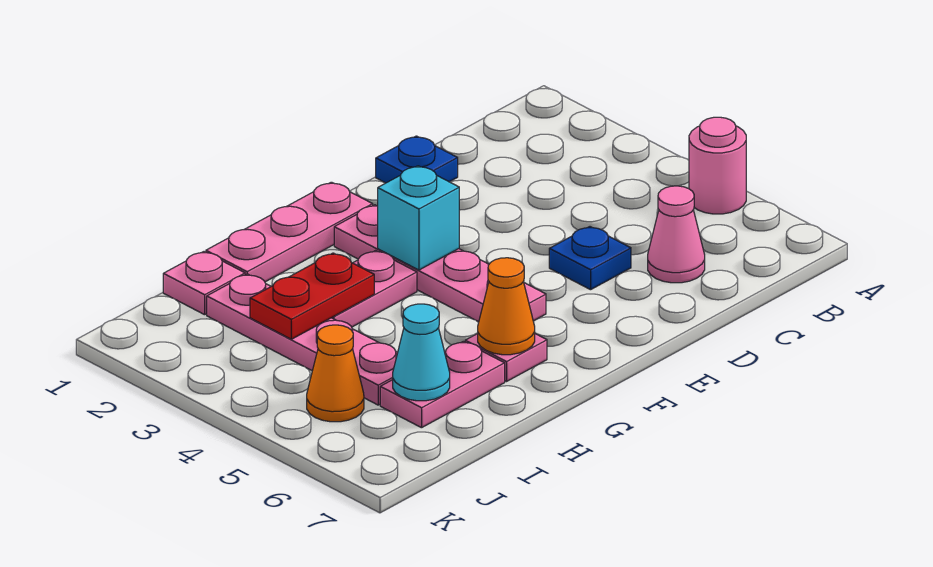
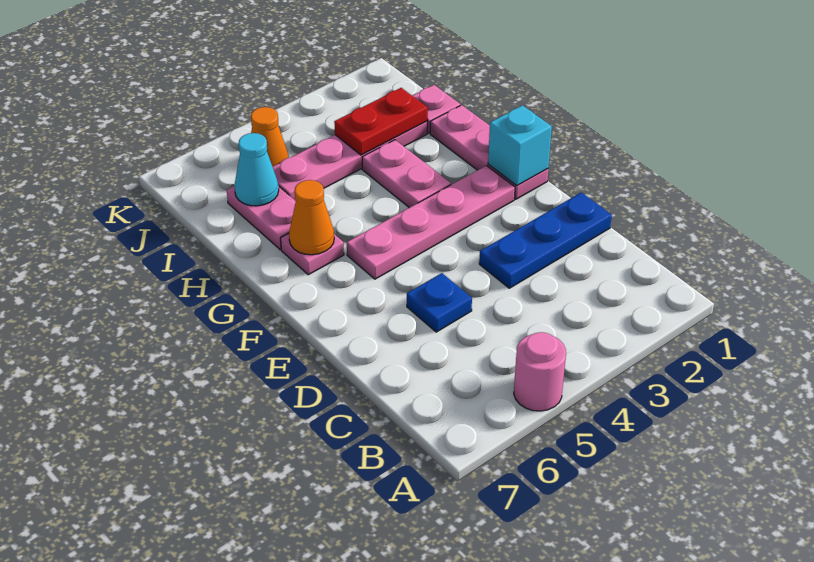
pink cone C6 level 1 -> none
blue plate D1 level 1 -> blue plate D1:D3 level 1
cyan brick F3 level 2 -> cyan brick F1 level 2
red plate H3:I3 level 2 -> red plate I2:I3 level 2

